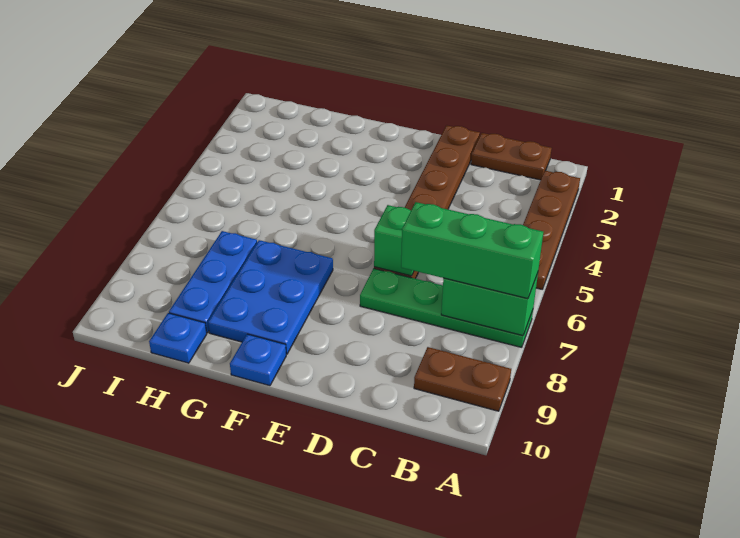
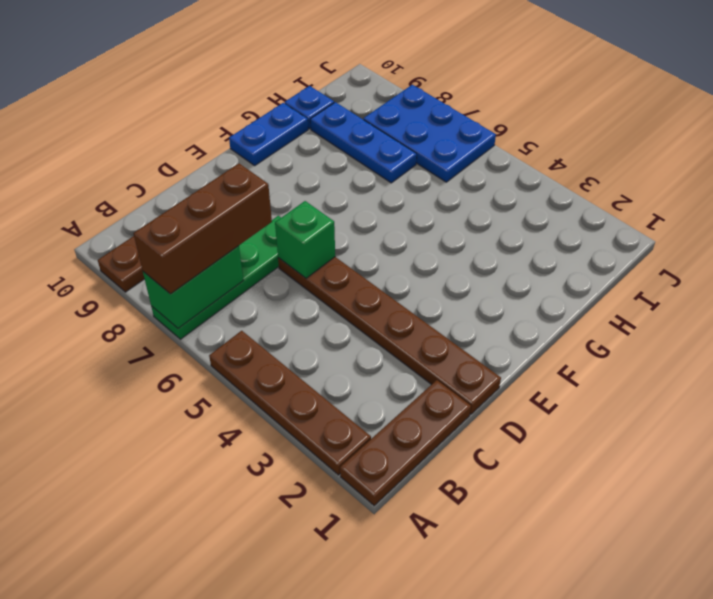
green brick A7:C7 level 3 -> brown brick A7:C7 level 3
brown plate B1:C1 level 1 -> brown plate A1:C1 level 1
blue plate F7:G9 level 1 -> blue plate I6:J8 level 1
blue plate F10 level 1 -> blue plate F10:G10 level 1

